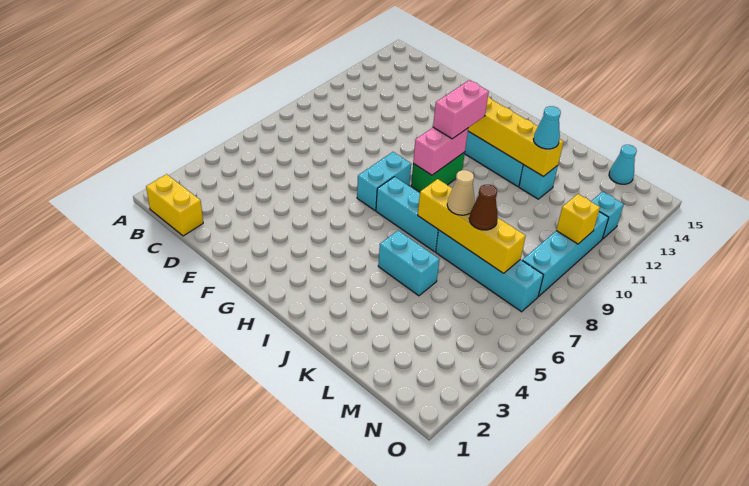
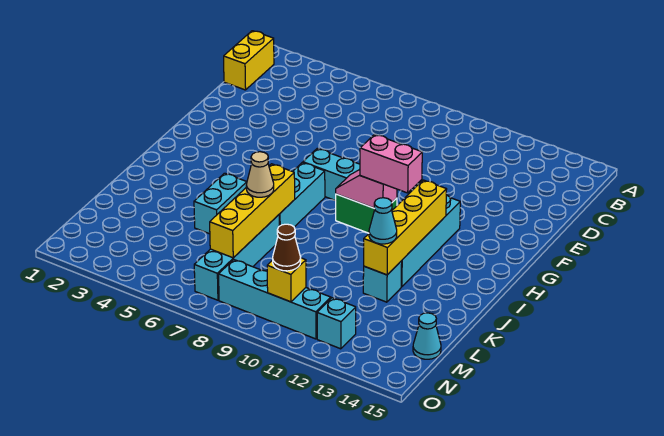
pink brick H9:H10 level 2 -> pink slope H9:H10 level 2 top 10
brown cone L7 level 3 -> brown cone N10 level 3

